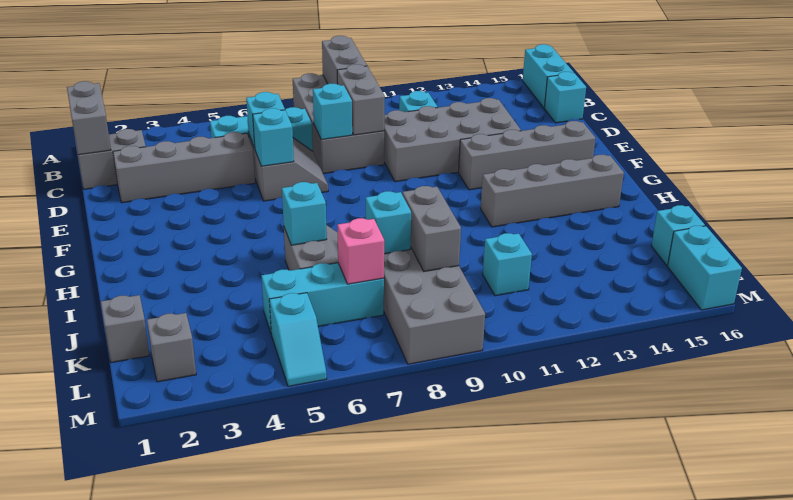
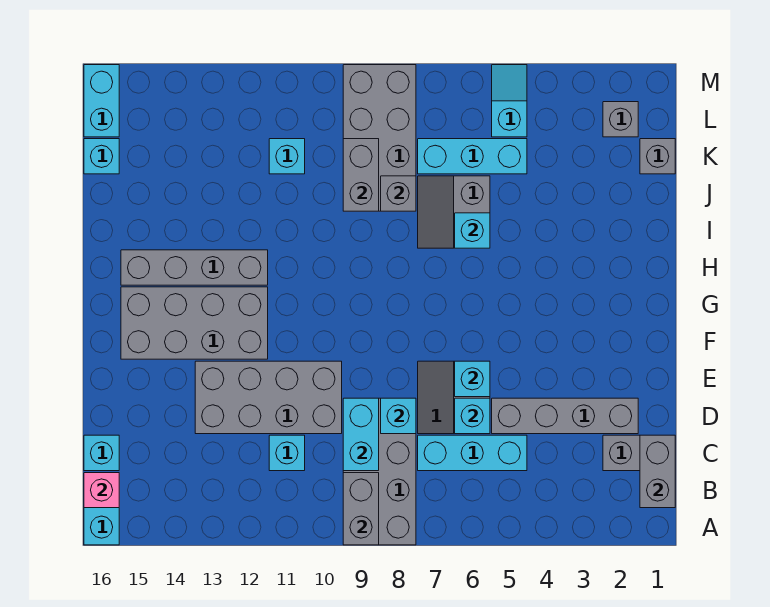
grey brick C9:D9 level 2 -> cyan brick C9:D9 level 2
grey brick F12:F15 level 1 -> grey brick F12:G15 level 1
cyan brick J8 level 2 -> grey brick J8 level 2
pink brick K7 level 2 -> pink brick B16 level 2

